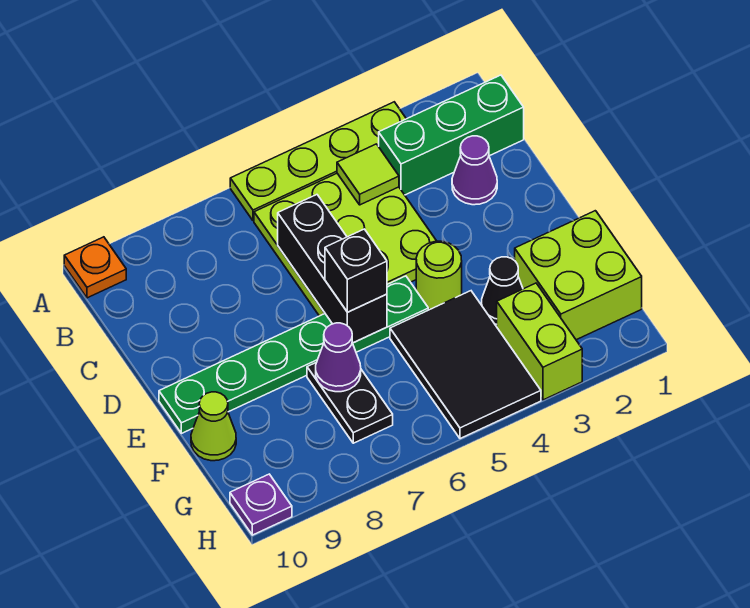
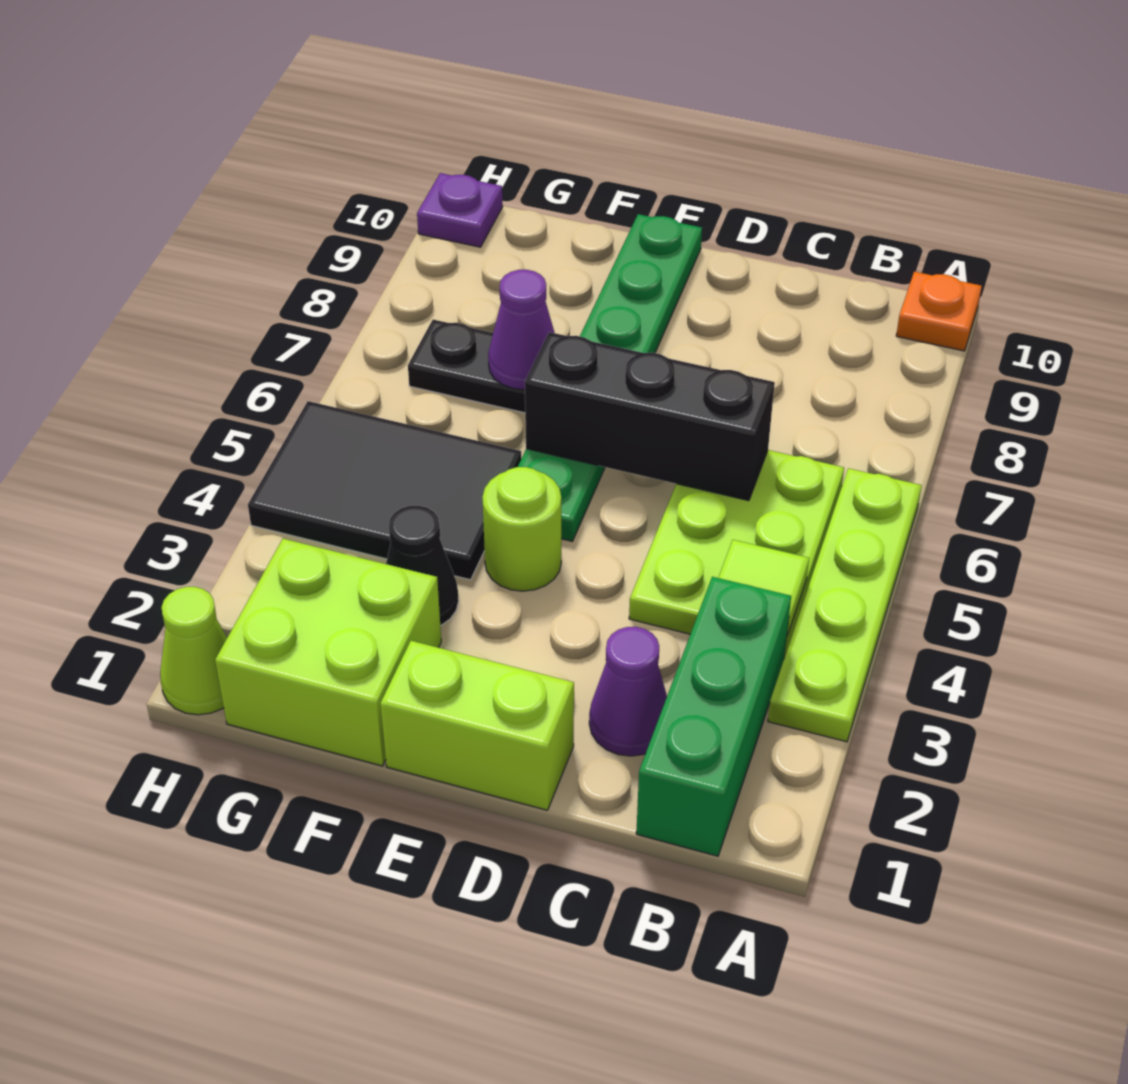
lime plate B4:D6 level 1 -> lime plate B4:C6 level 1
black brick E6 level 3 -> none
lime cone F10 level 1 -> lime cone H1 level 1
lime brick G3:H3 level 1 -> lime brick D1:E1 level 1

